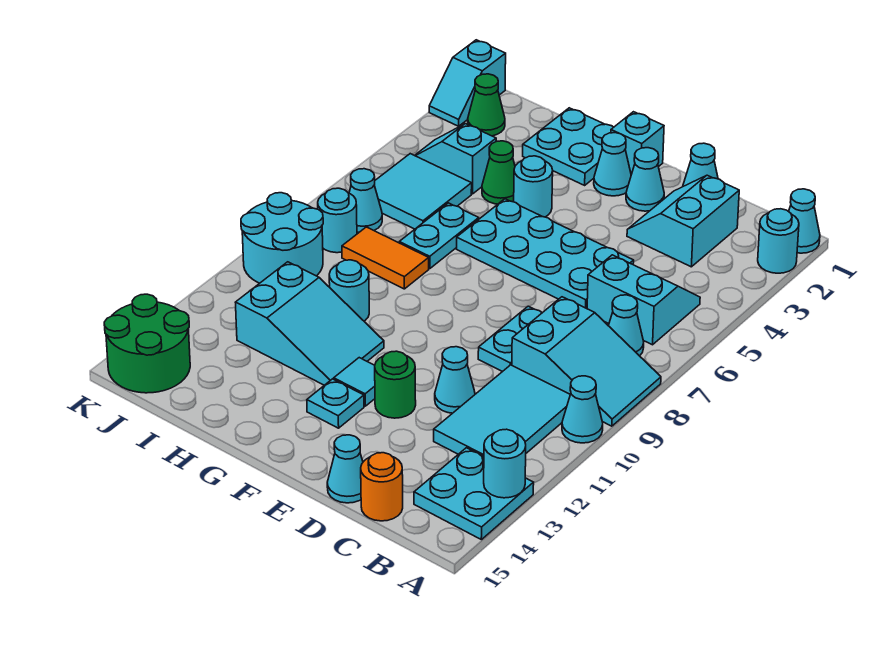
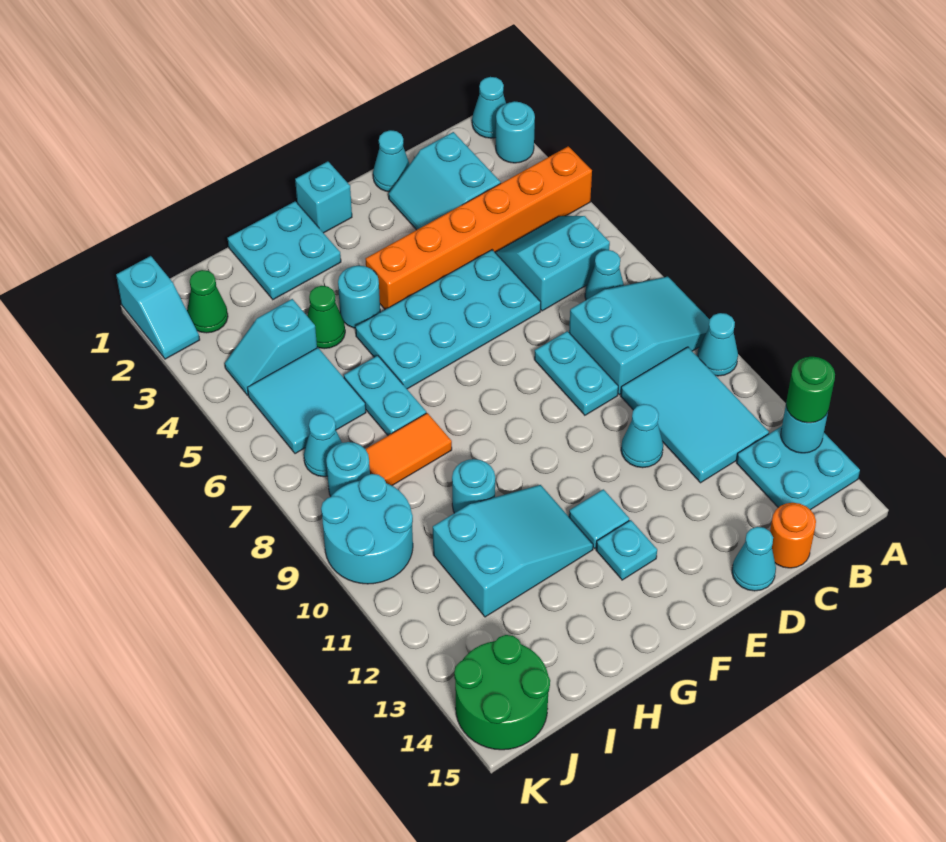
none -> orange brick A4:F4 level 1
cyan cone E2 level 1 -> none
green round brick E12 level 1 -> green round brick A13 level 3
cyan cone F2 level 1 -> none

